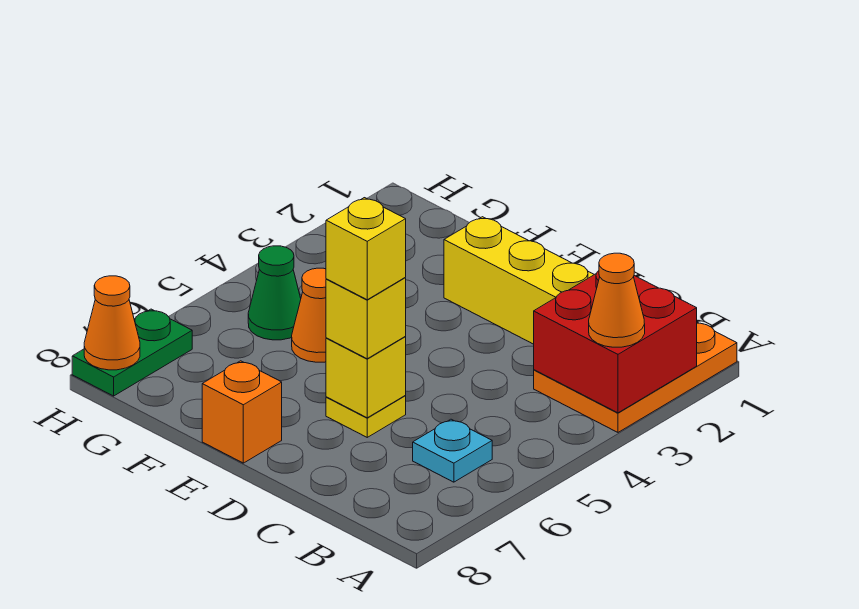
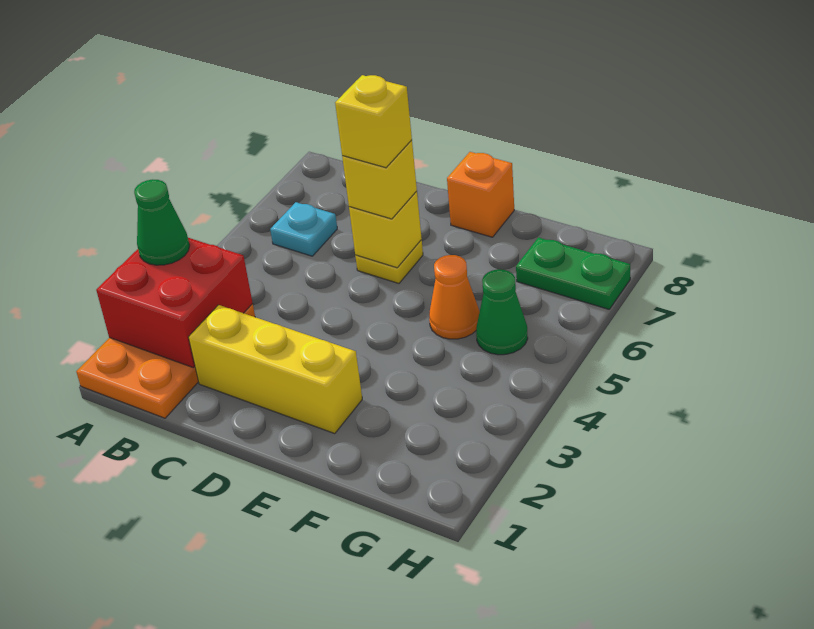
orange cone A3 level 3 -> green cone A3 level 3
green plate H7:H8 level 1 -> green plate G7:H7 level 1
orange cone H8 level 2 -> none

